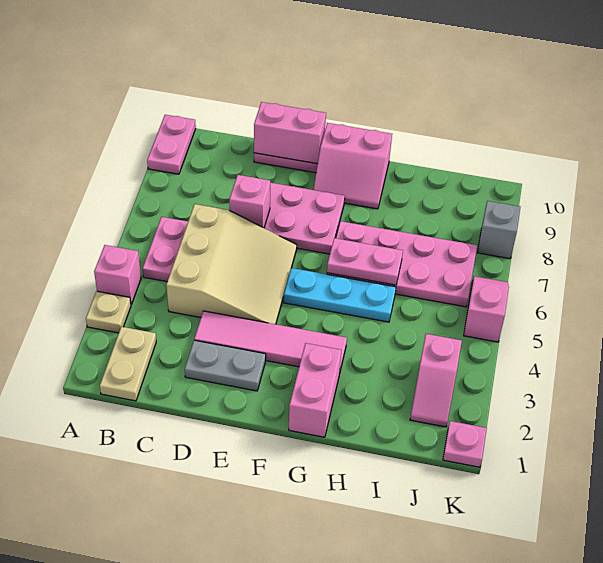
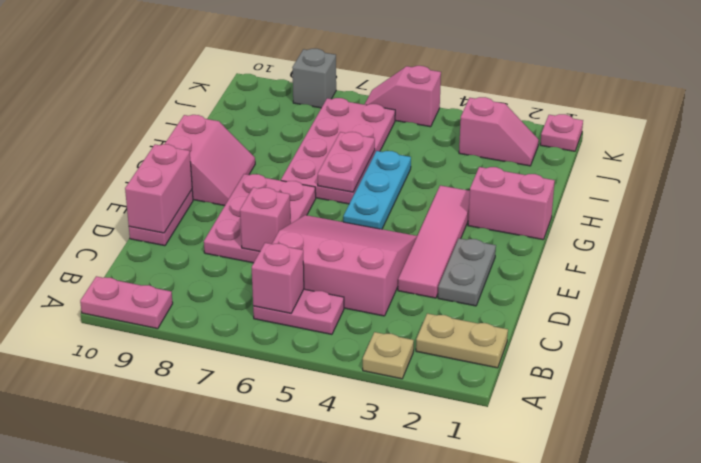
pink brick A4 level 1 -> pink brick B6 level 2
tan slope C4:E6 level 1 top C -> pink slope C4:E6 level 1 top C

